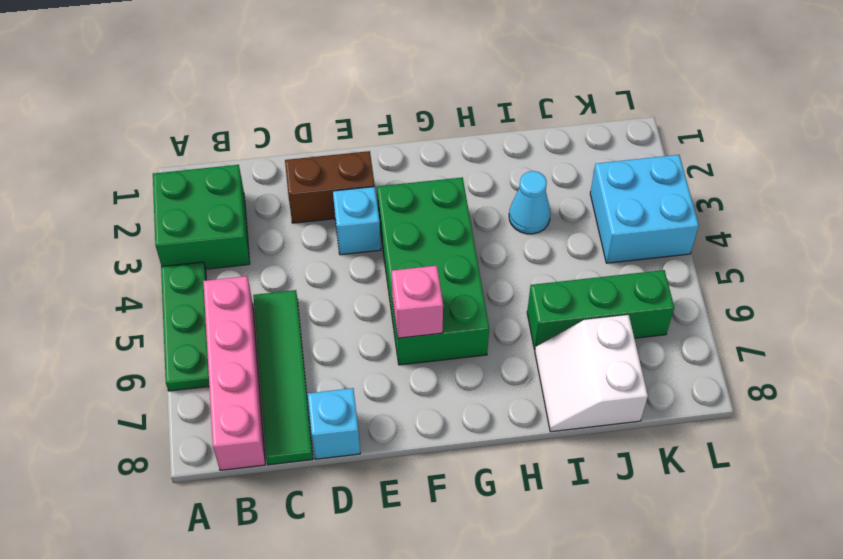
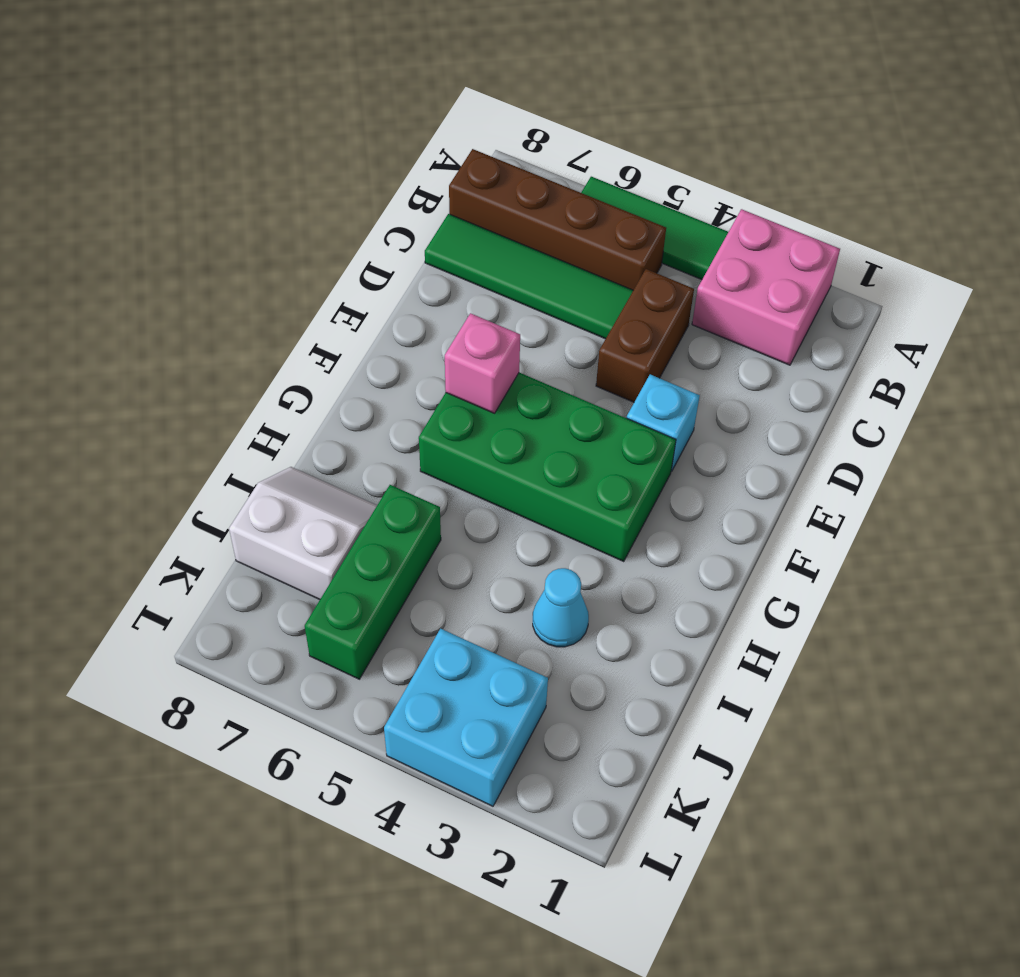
green brick A2:B3 level 1 -> pink brick A2:B3 level 1
green plate A4:A6 level 1 -> green tile A4:A6 level 1
pink brick B5:B8 level 1 -> brown brick B5:B8 level 1
brown brick D2:E2 level 1 -> brown brick C4:D4 level 1
cyan brick D8 level 1 -> none

